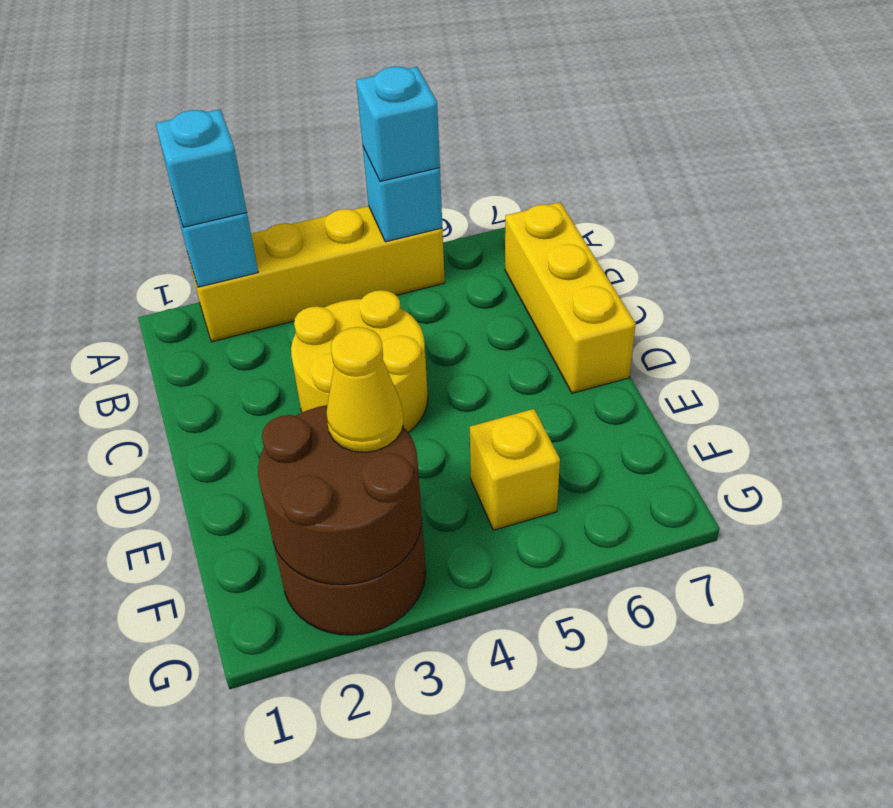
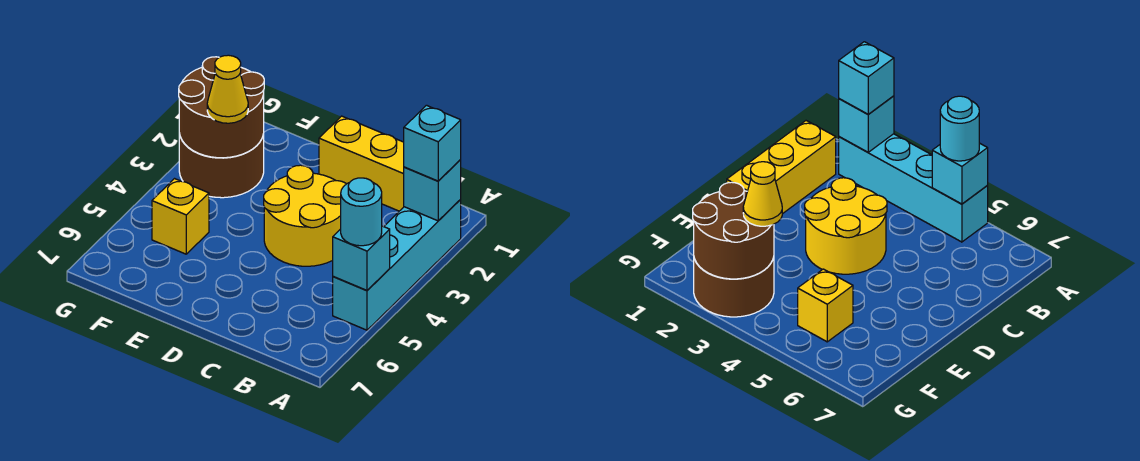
yellow brick A2:A5 level 1 -> cyan brick A2:A5 level 1
cyan brick A5 level 3 -> cyan round brick A5 level 3
yellow brick B7:D7 level 1 -> yellow brick B1:D1 level 1

